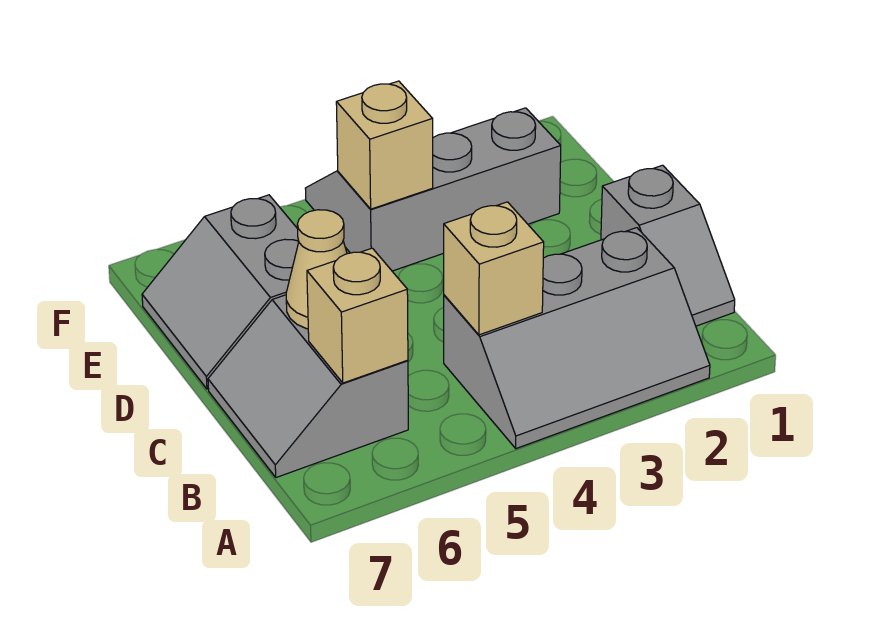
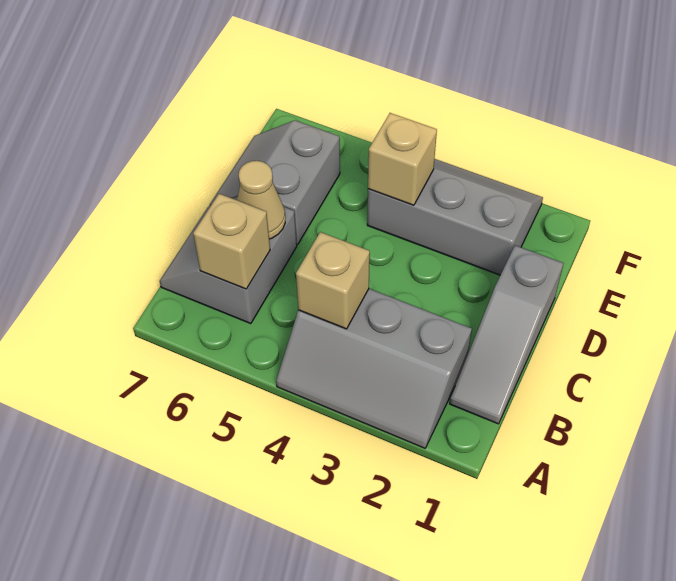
grey slope B1:C1 level 1 top C -> grey slope B1:D1 level 1 top D

